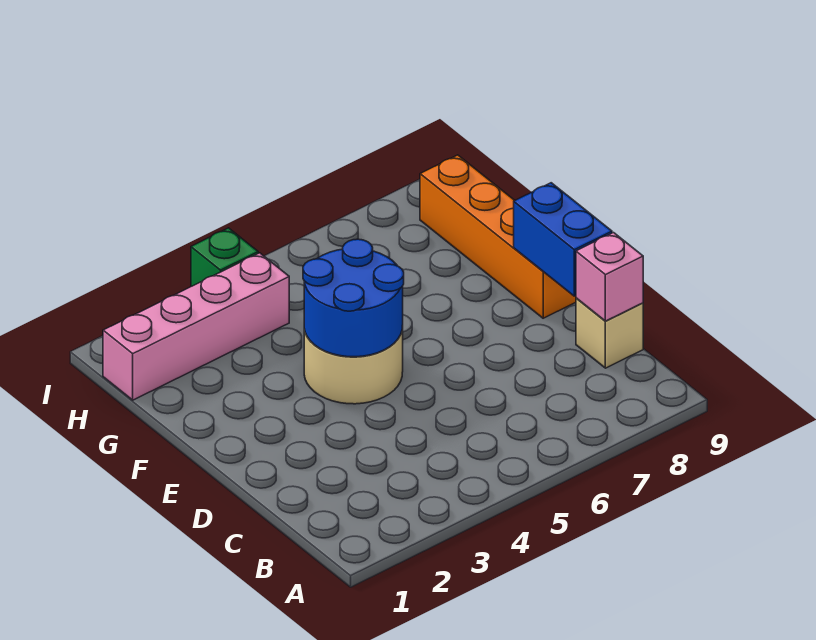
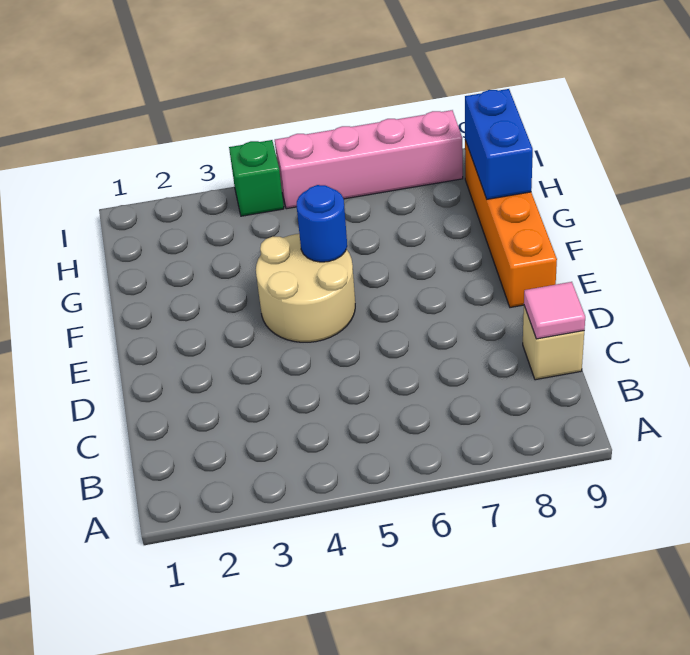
pink brick C9 level 2 -> pink tile C9 level 2
blue brick D9:E9 level 2 -> blue brick G9:H9 level 2
blue round brick E4:F5 level 2 -> blue round brick F5 level 2
pink brick H1:H4 level 1 -> pink brick I5:I8 level 1

